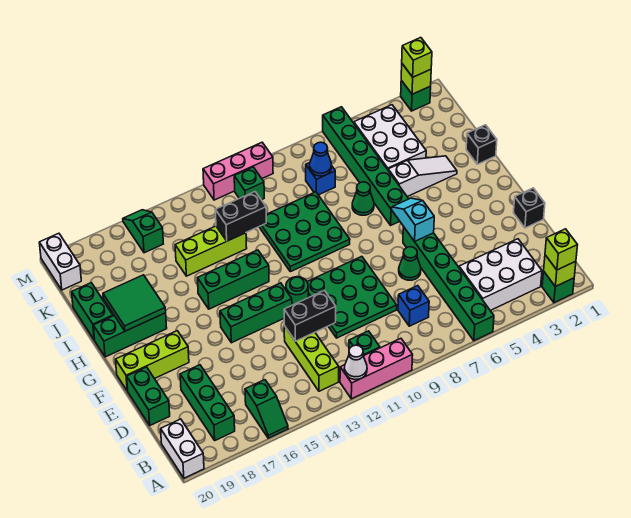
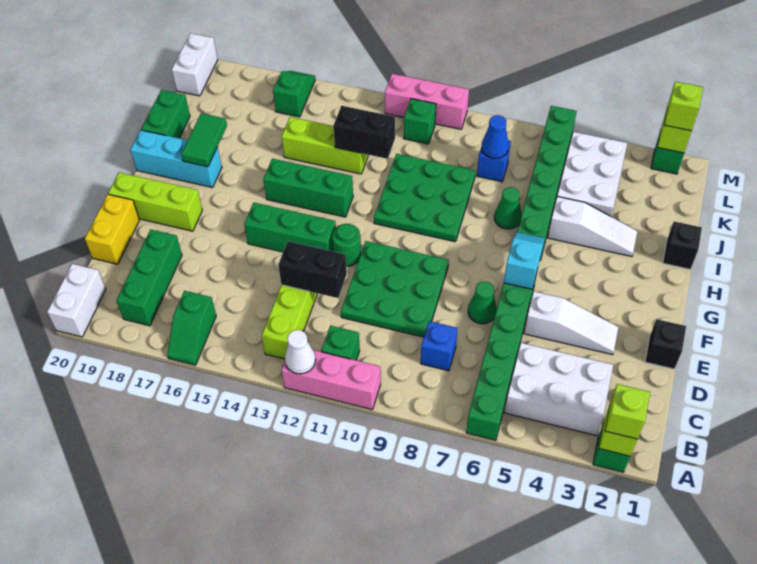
green brick D20:E20 level 1 -> yellow brick D20:E20 level 1
none -> white slope E3:E5 level 1 top 5
green brick H18:H20 level 1 -> cyan brick H18:H20 level 1
green tile H18:I19 level 2 -> green tile H18:I18 level 2

